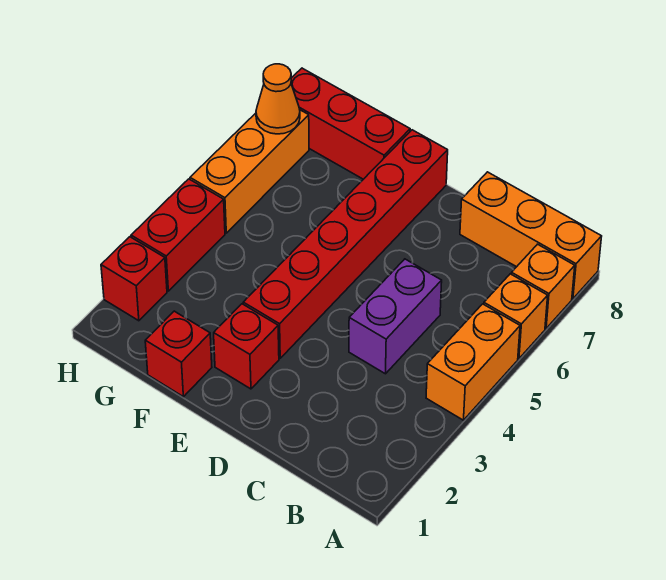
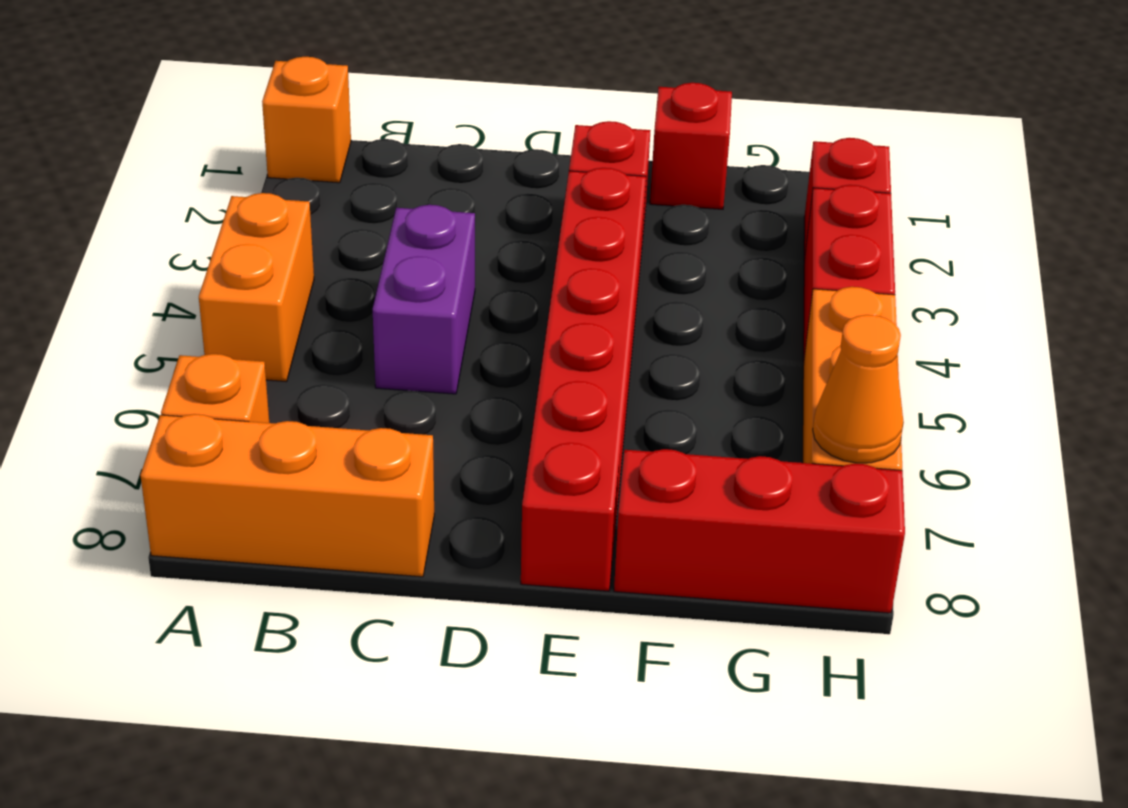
orange brick A6 level 1 -> orange brick A1 level 1

